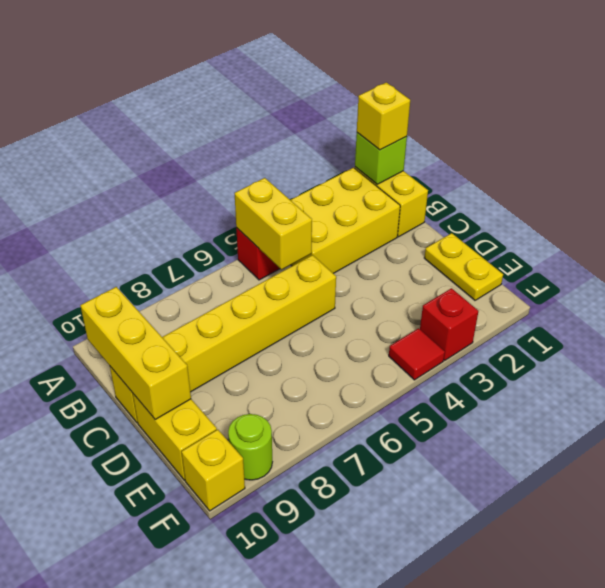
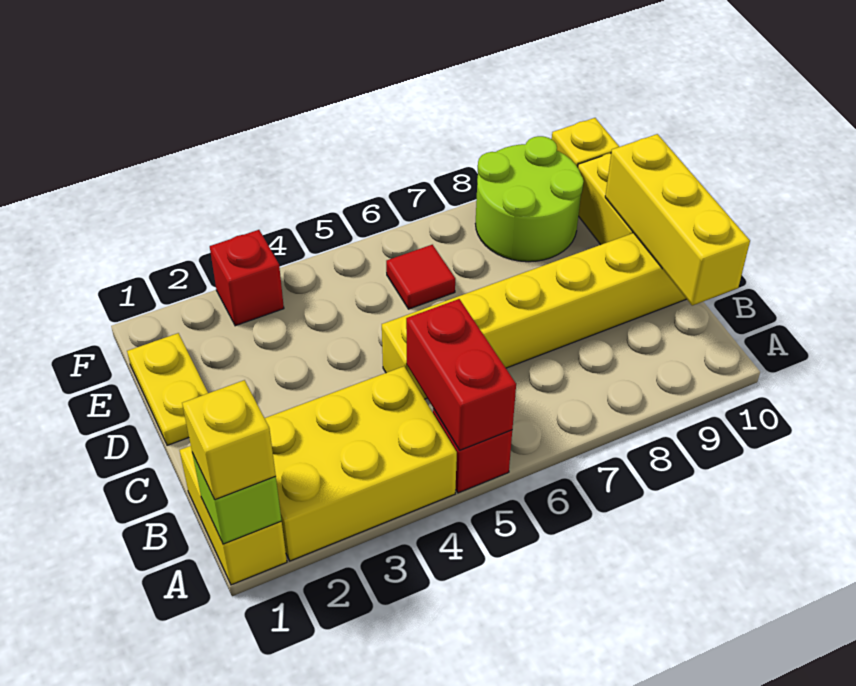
yellow brick A5:B5 level 2 -> red brick A5:B5 level 2
red tile F4 level 1 -> red tile E6 level 1
lime round brick F9 level 1 -> lime round brick E8:F9 level 1

